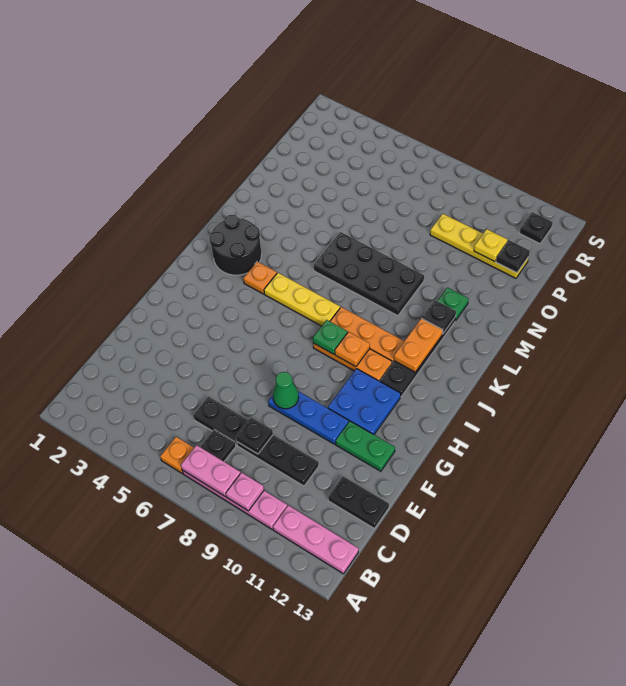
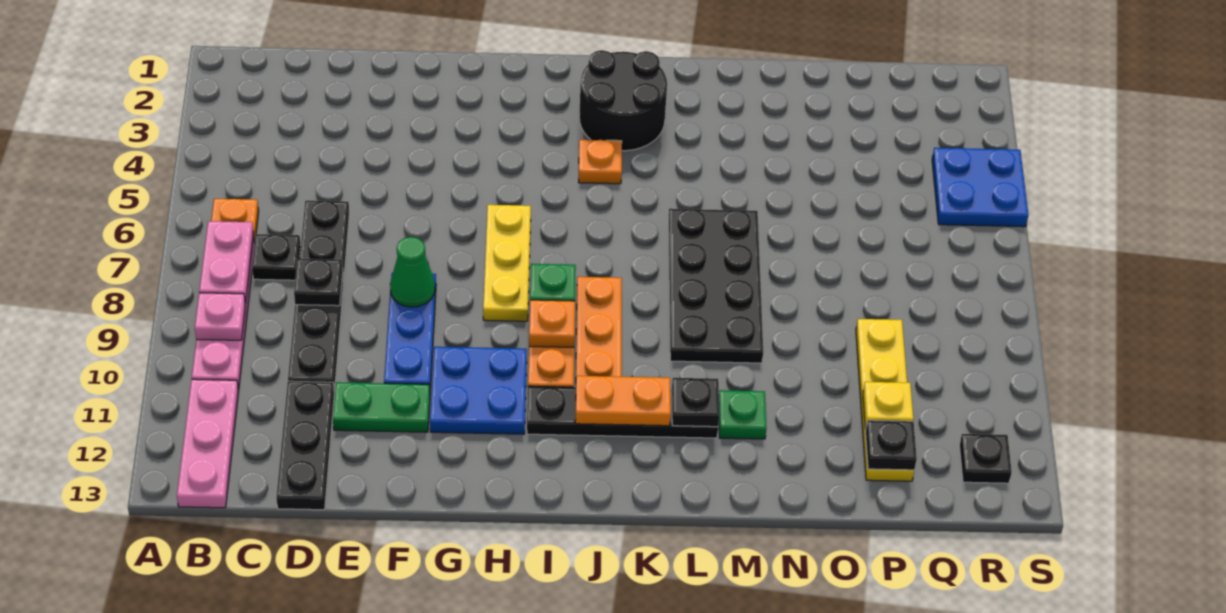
black plate D12:D13 level 1 -> black plate D11:D13 level 1
green plate F11:F12 level 1 -> green plate E11:F11 level 1
yellow plate J5:J7 level 1 -> yellow plate H6:H8 level 1
none -> blue plate R4:S5 level 1

